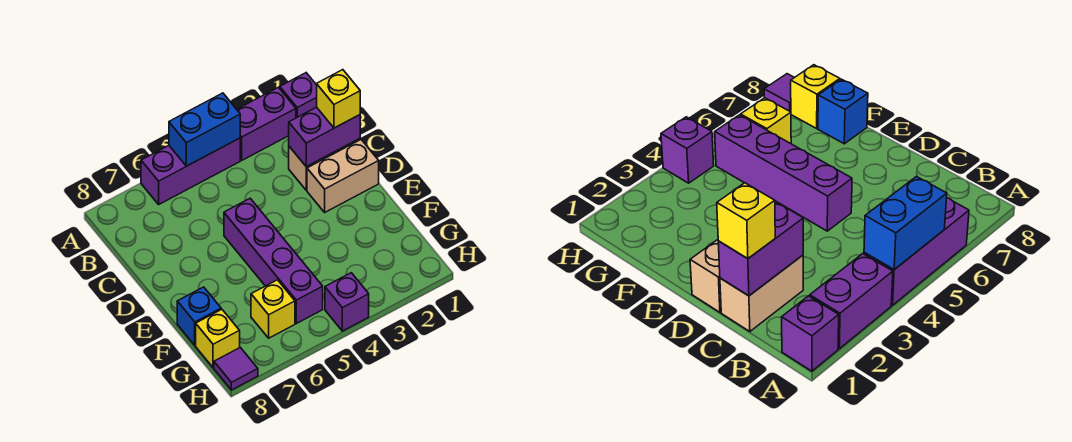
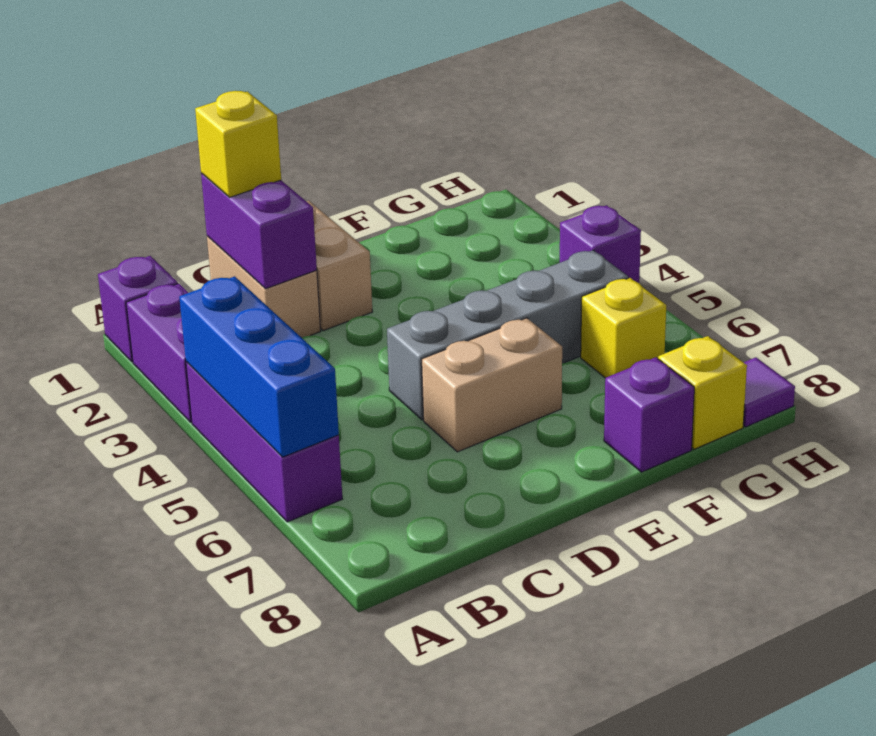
blue brick A4:A5 level 2 -> blue brick A4:A6 level 2
purple brick D5:G5 level 1 -> grey brick D5:G5 level 1
none -> tan brick D6:E6 level 1
blue brick F8 level 1 -> purple brick F8 level 1

